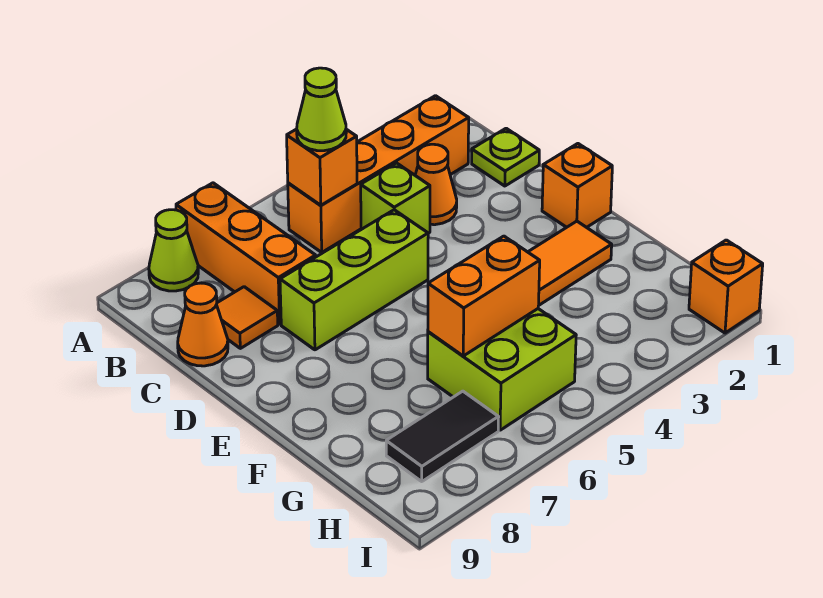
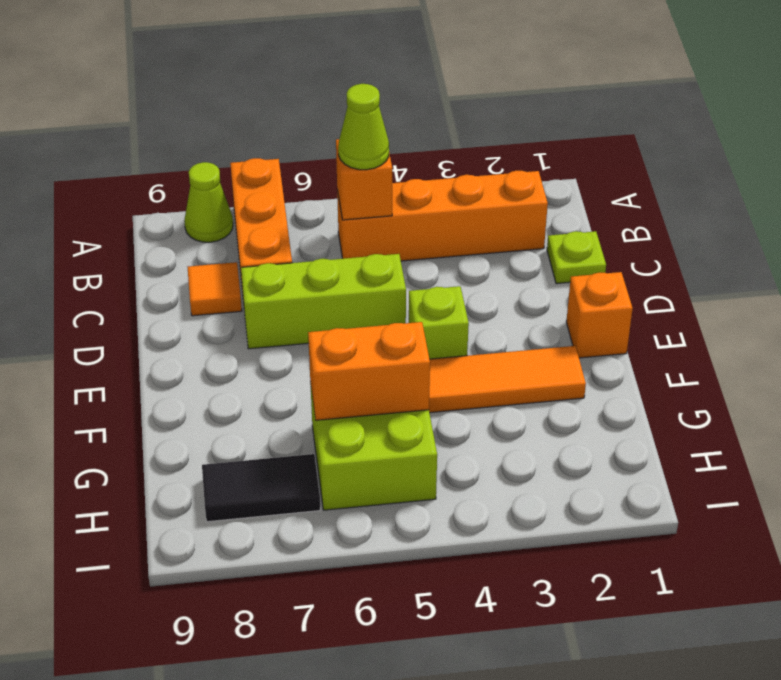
orange cone C3 level 1 -> none
lime brick C4 level 1 -> lime brick E4 level 1
orange cone C9 level 1 -> none
orange brick I1 level 1 -> none

